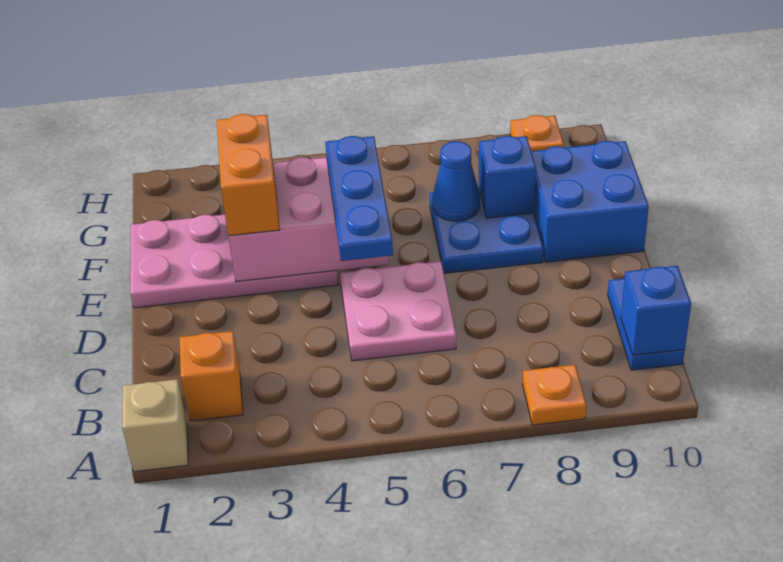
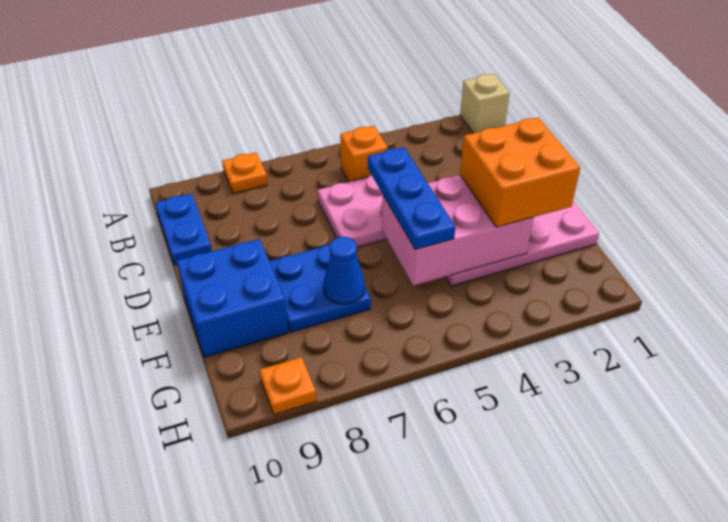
orange brick B2 level 1 -> orange brick B5 level 1
blue brick B10 level 2 -> none
orange brick E3:F3 level 3 -> orange brick E2:F3 level 3
blue brick F8 level 2 -> none

